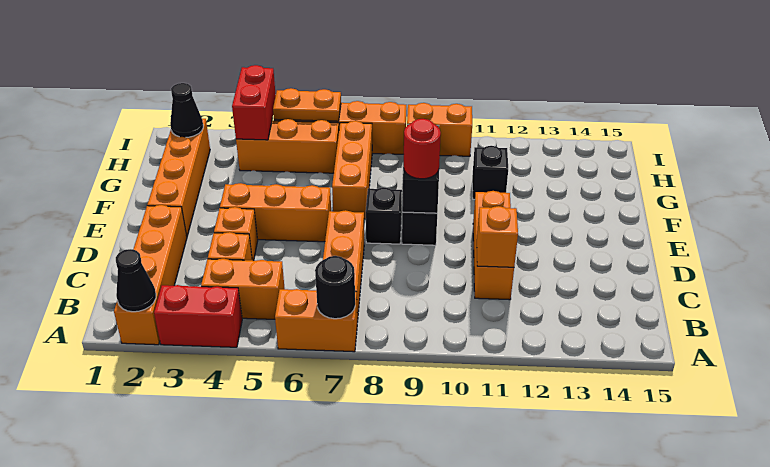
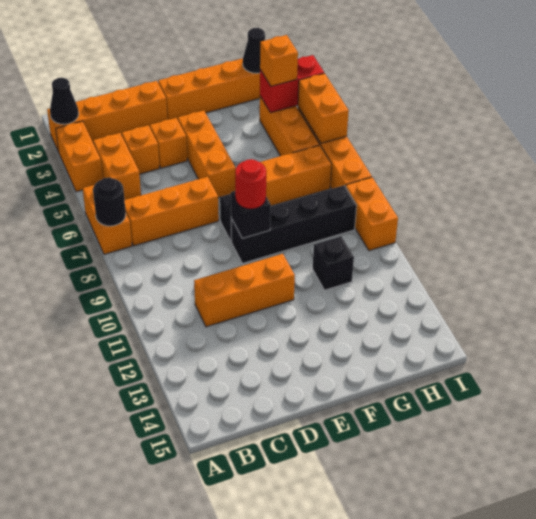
red brick A3:A4 level 1 -> orange brick A3:A4 level 1
orange brick C11 level 2 -> orange brick H4 level 3
orange plate I5:I6 level 2 -> orange brick I5:I6 level 2

